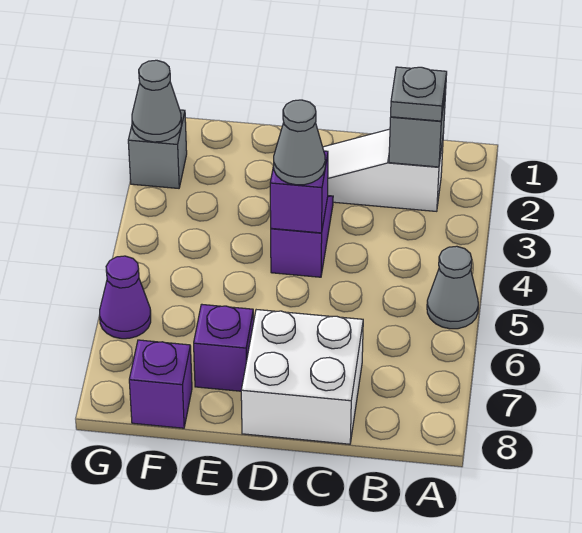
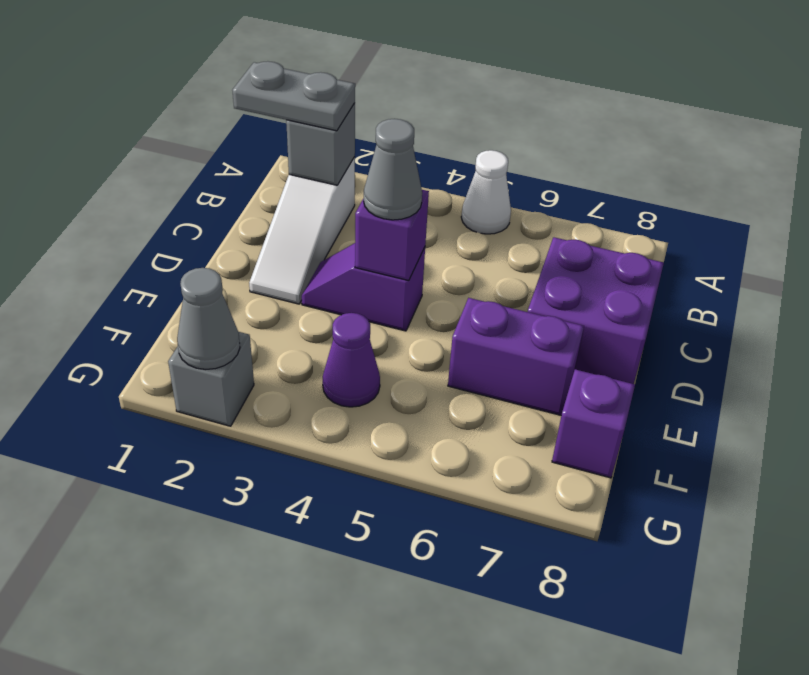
grey cone A5 level 1 -> white cone A5 level 1
grey plate B2 level 3 -> grey plate B1:B2 level 3
white brick C7:D8 level 1 -> purple brick C7:D8 level 1
purple brick E7 level 1 -> purple brick E6:E7 level 1
purple cone G6 level 1 -> purple cone F4 level 1

